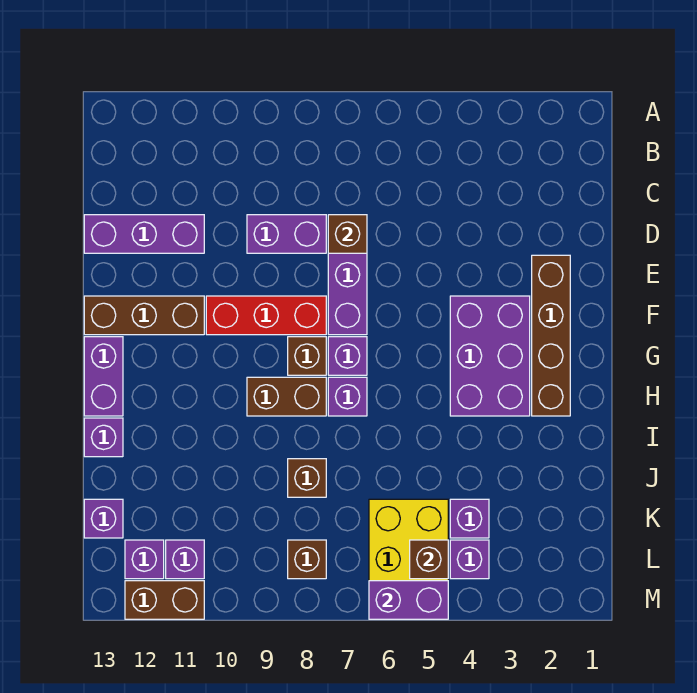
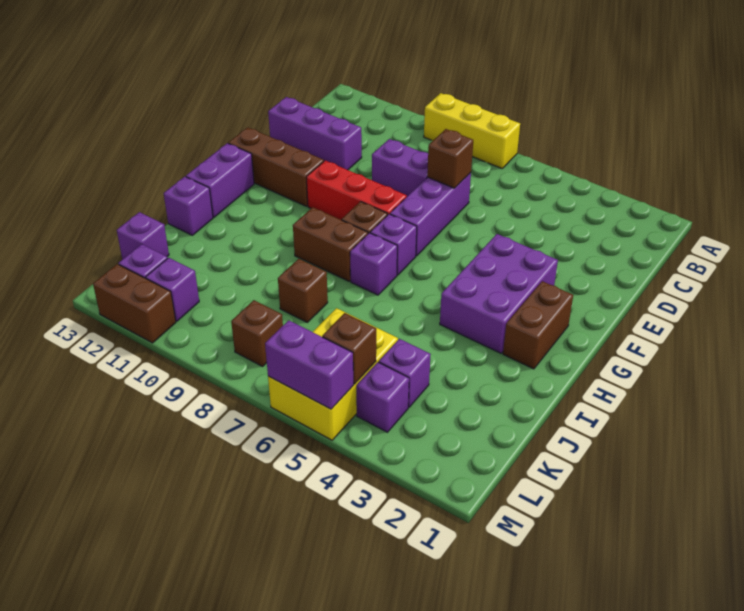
none -> yellow brick A7:A9 level 1
brown brick E2:H2 level 1 -> brown brick G2:H2 level 1

